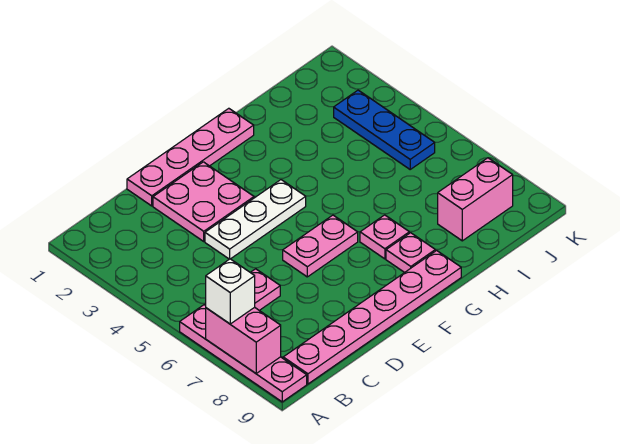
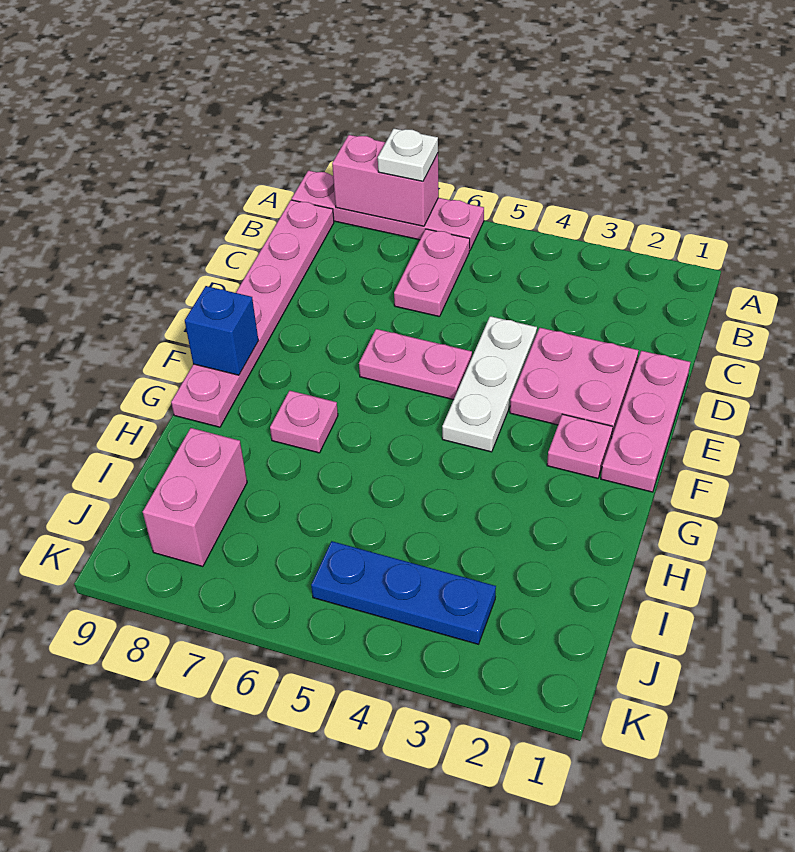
white brick A7 level 3 -> white plate A7 level 3
pink plate D1:G1 level 1 -> pink plate D1:F1 level 1
pink plate E6:F6 level 1 -> pink plate E5:E6 level 1
none -> blue brick F9 level 2
pink plate G8 level 1 -> pink plate F2 level 1

